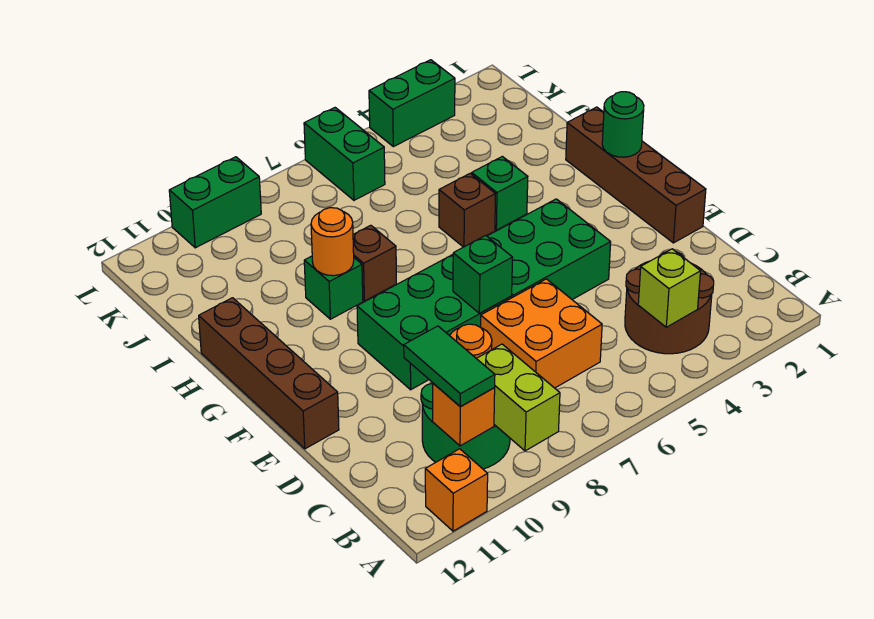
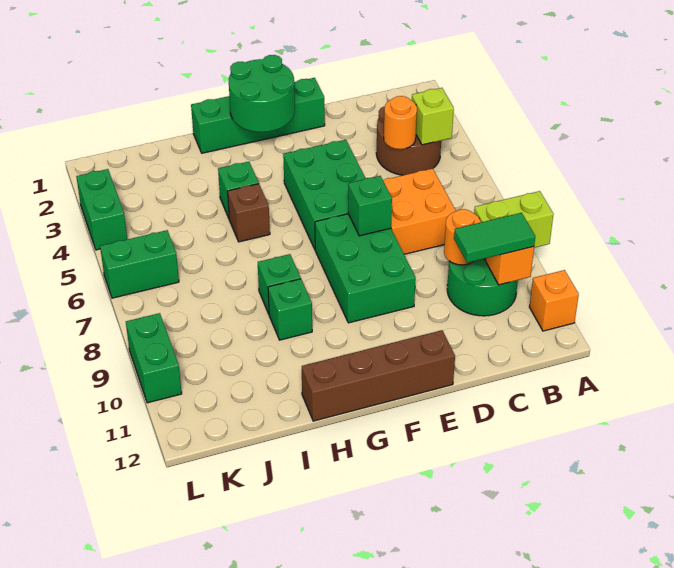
brown brick E1:H1 level 1 -> green brick E1:H1 level 1
green round brick G1 level 2 -> green round brick F1:G2 level 2
brown brick H8 level 1 -> green brick H8 level 1
orange round brick H9 level 2 -> orange round brick C4 level 2

